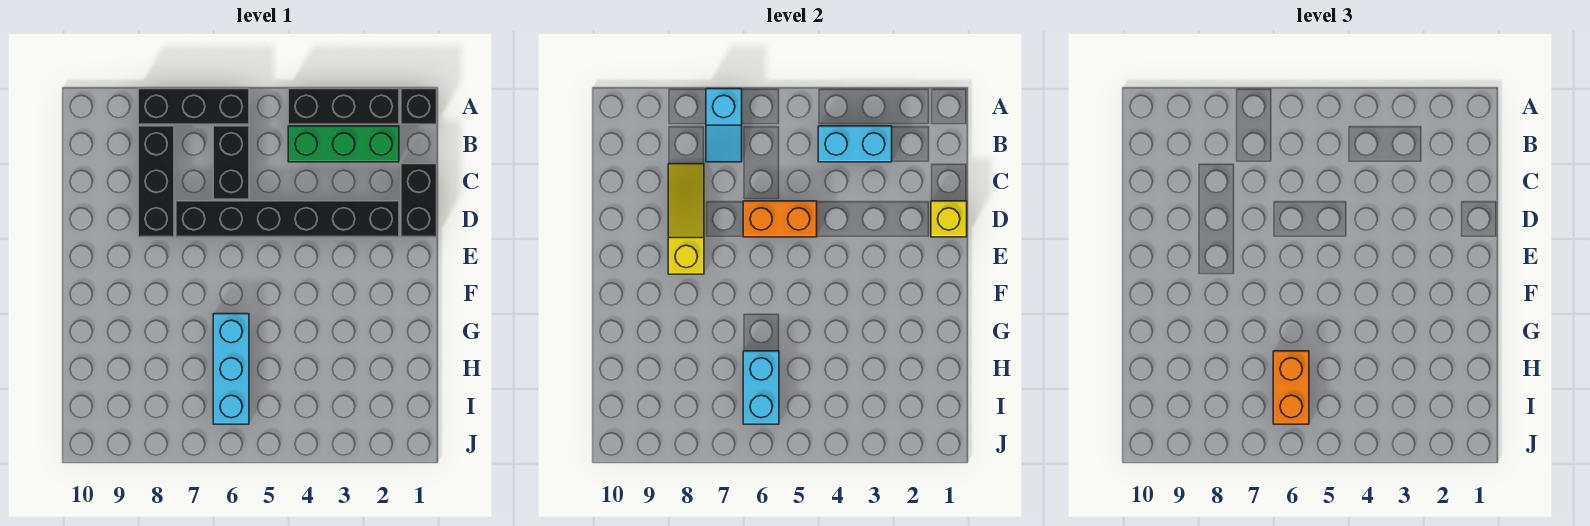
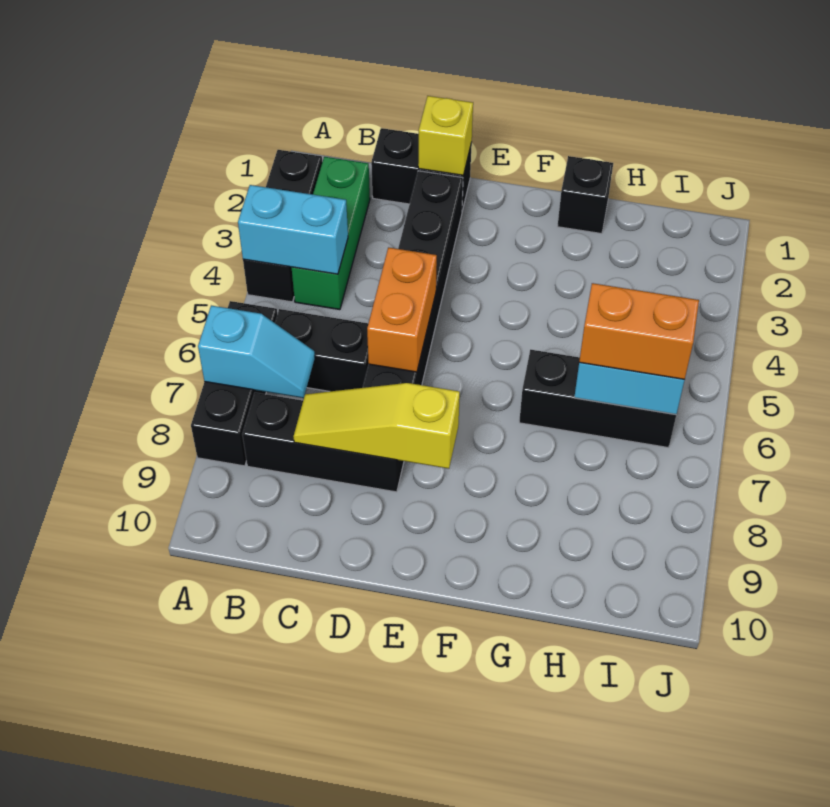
black brick A1 level 1 -> black brick G1 level 1
cyan brick B3:B4 level 2 -> cyan brick A4:B4 level 2
cyan brick G6:I6 level 1 -> black brick G6:I6 level 1

